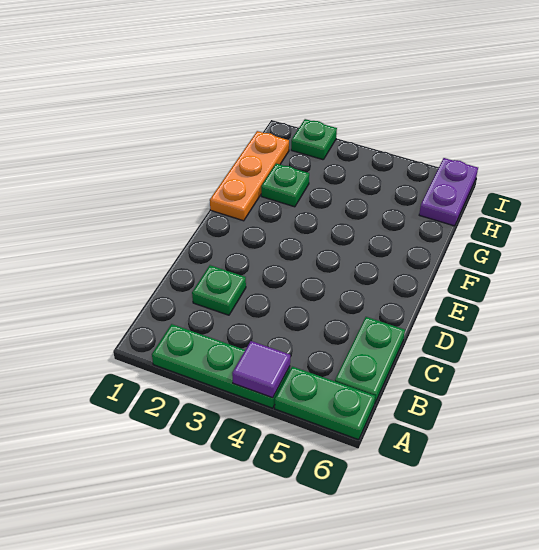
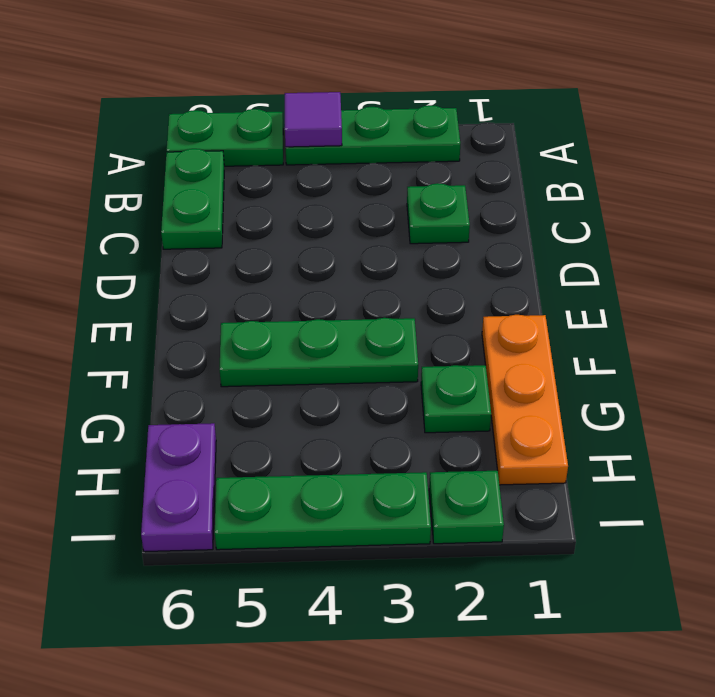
none -> green plate F3:F5 level 1
none -> green plate I3:I5 level 1

